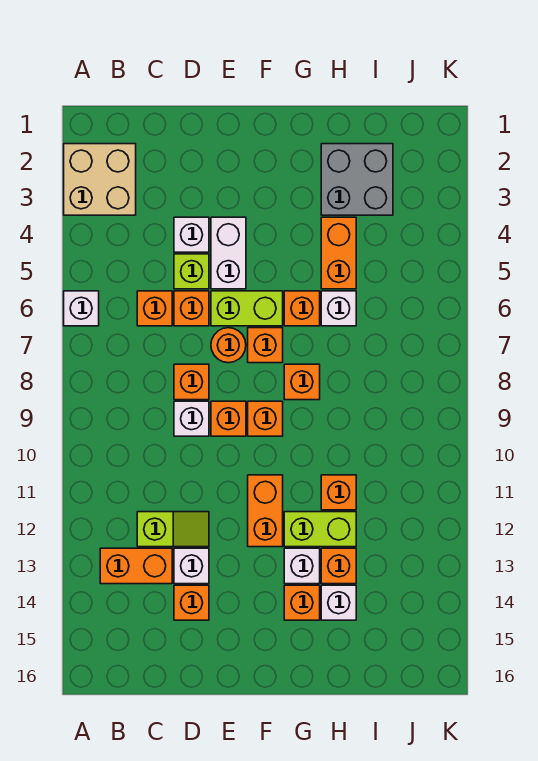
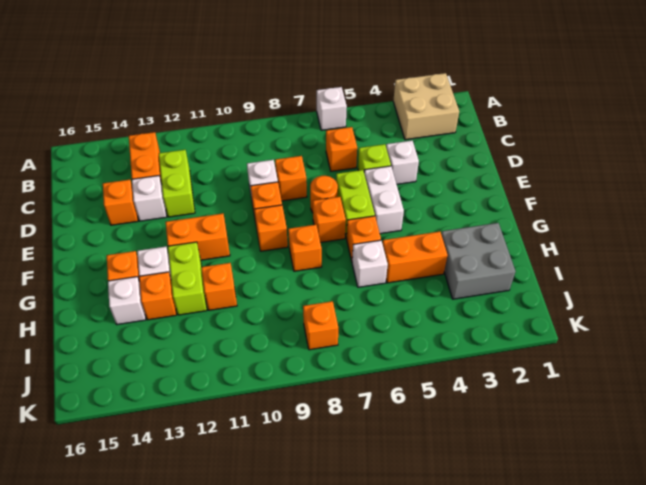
lime slope C12:D12 level 1 top C -> lime brick C12:D12 level 1
orange brick D6 level 1 -> orange brick J8 level 1
white brick E4:E5 level 1 -> white brick E5:F5 level 1

